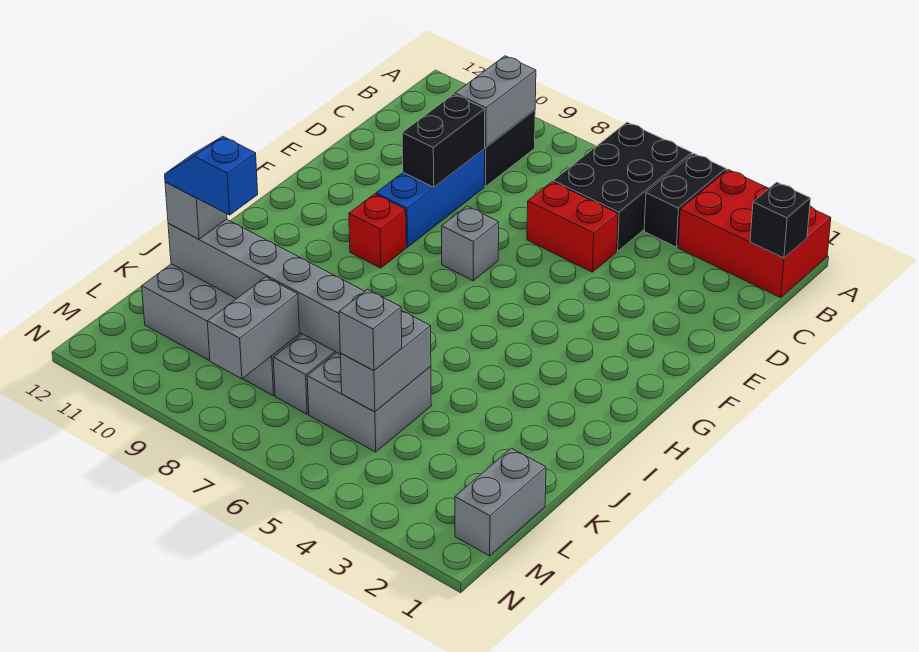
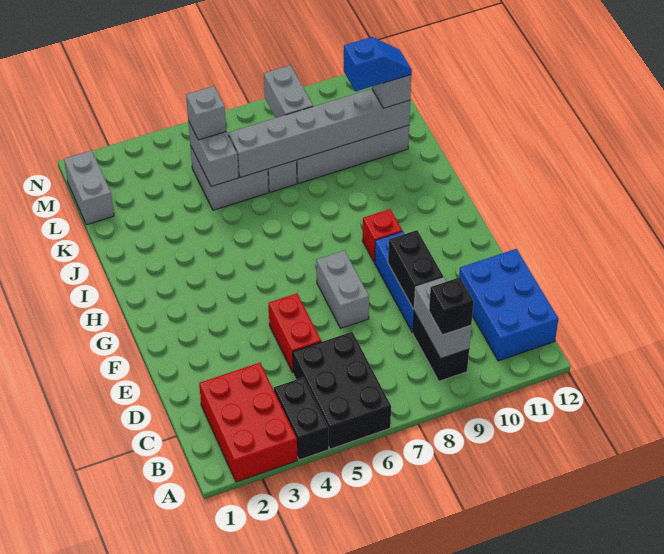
red brick A1:B3 level 1 -> red brick A2:C3 level 1
black brick B1 level 2 -> black brick B9 level 3
none -> blue brick B11:D12 level 1
red brick D5:D6 level 1 -> red brick D5:E5 level 1
grey brick F7 level 1 -> grey brick E7:F7 level 1

